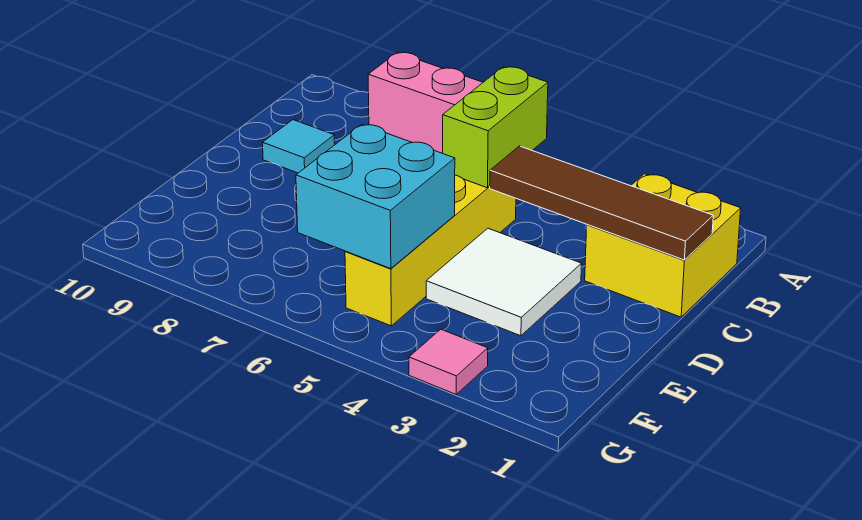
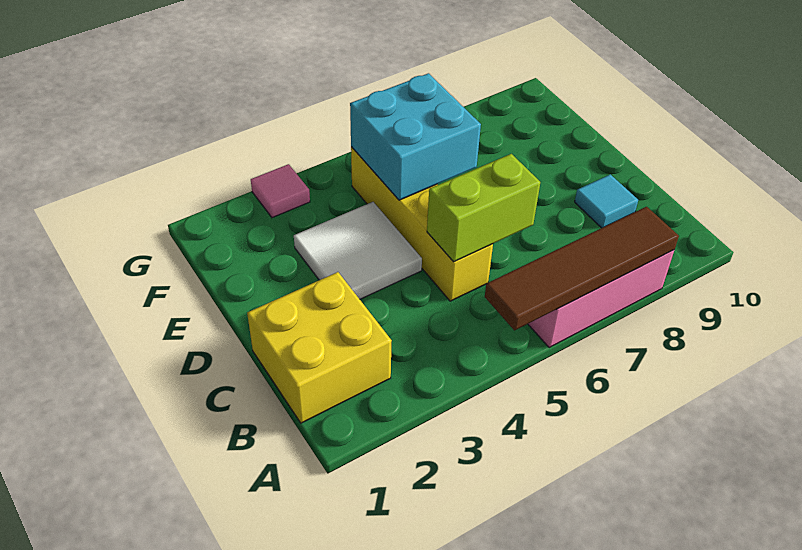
lime brick B5:C5 level 2 -> lime brick C5:C6 level 2
brown tile C1:C4 level 2 -> brown tile A5:A8 level 2

